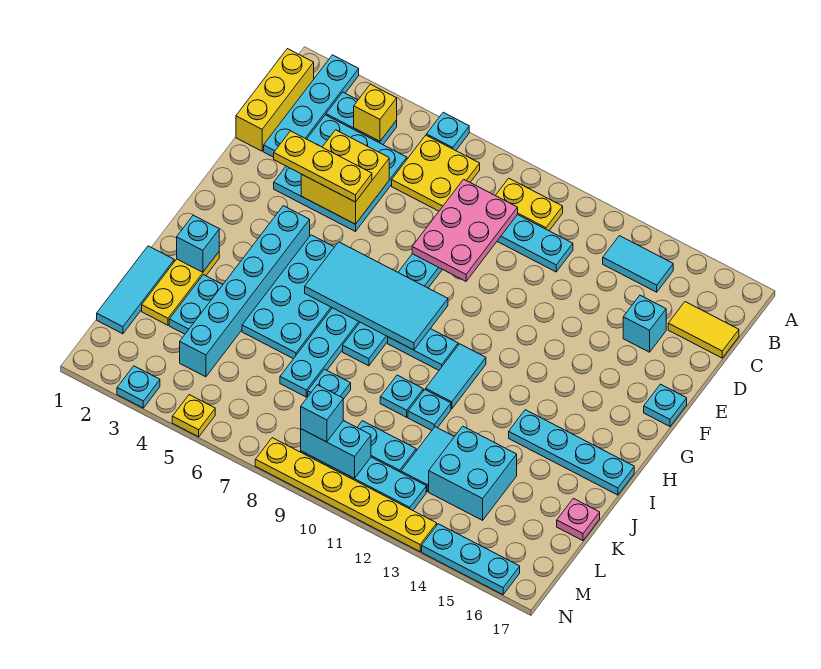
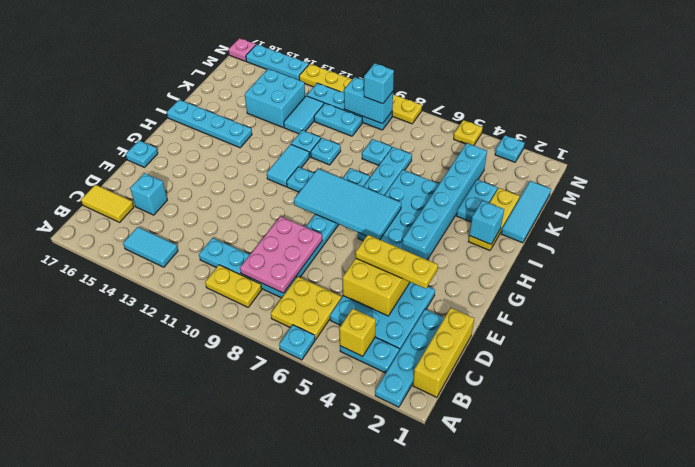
pink plate K17 level 1 -> pink plate N17 level 1

